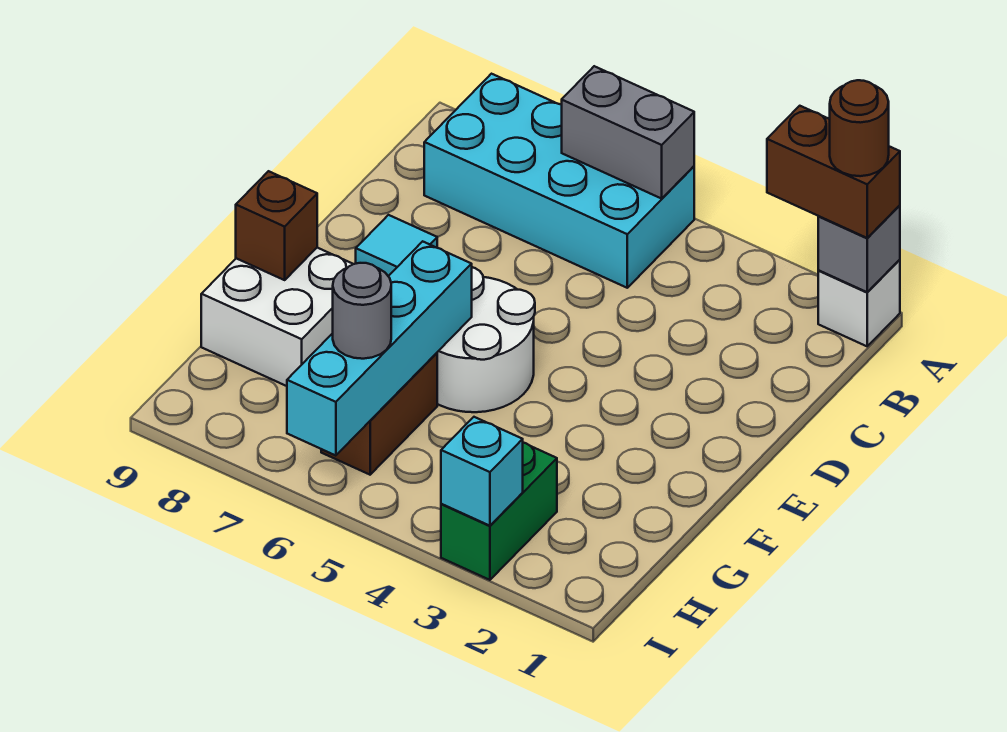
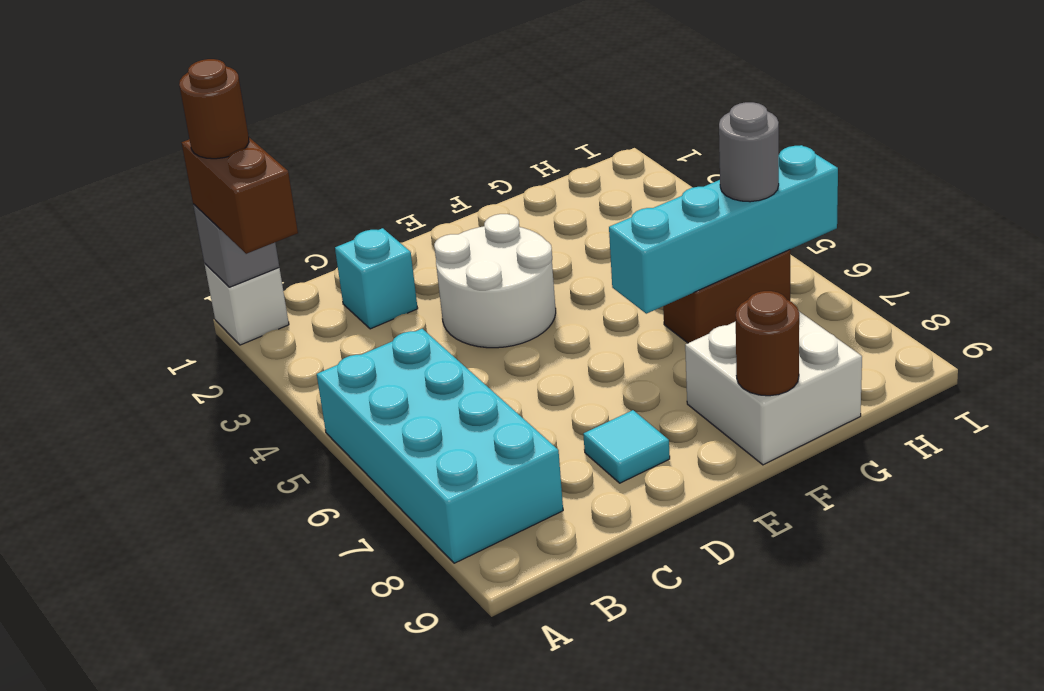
grey brick A5:A6 level 2 -> none
white round brick E5:F6 level 1 -> white round brick D3:E4 level 1
brown brick F9 level 2 -> brown round brick F9 level 2
green brick H3:I3 level 1 -> none
cyan brick I3 level 2 -> cyan brick C2 level 1

